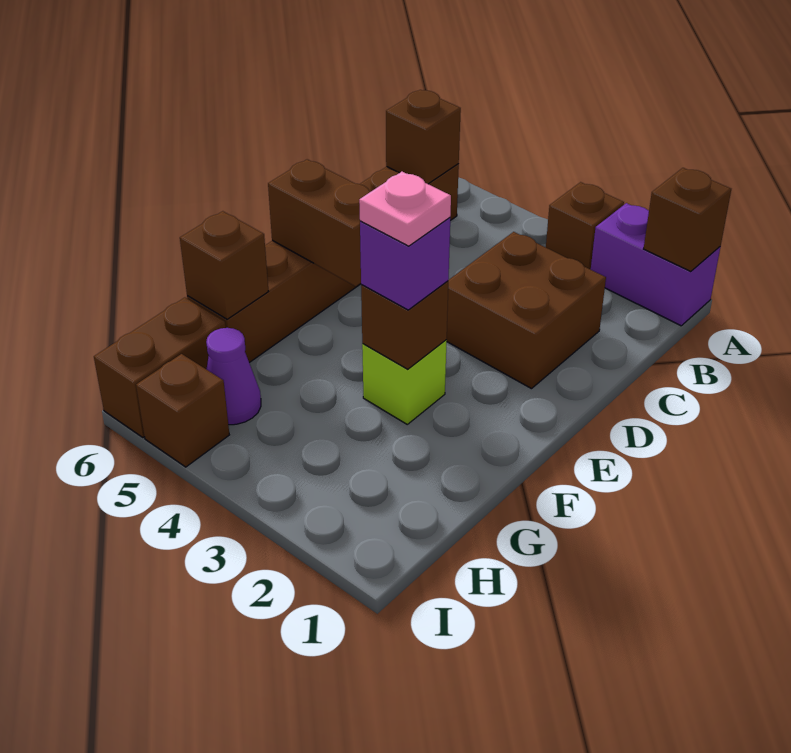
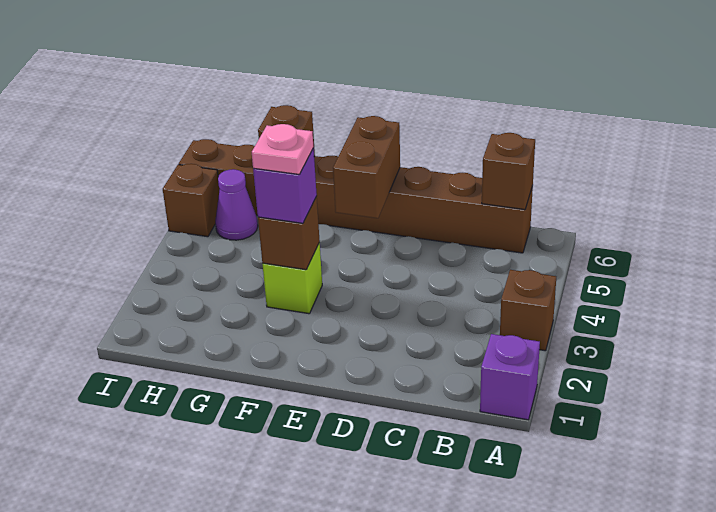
purple brick A1:A2 level 1 -> purple brick A1 level 1
brown brick A1 level 2 -> none
brown brick C2:D3 level 1 -> none

